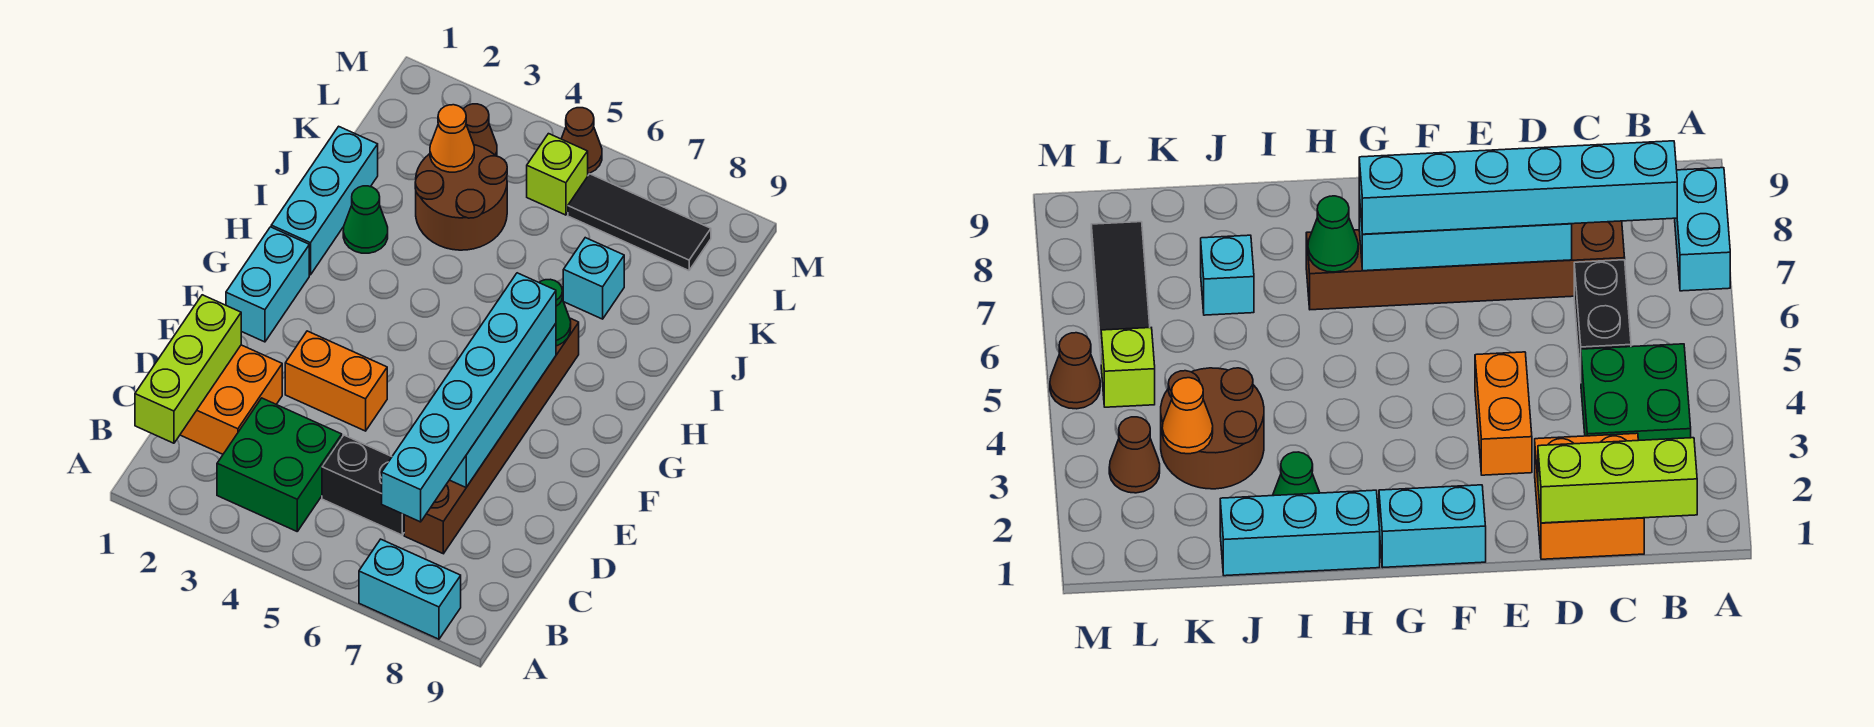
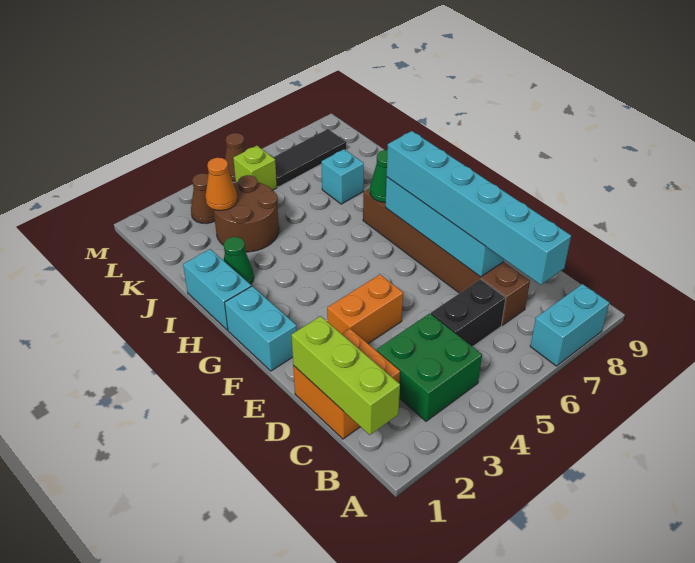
cyan brick H1:J1 level 1 -> cyan brick H1:I1 level 1

